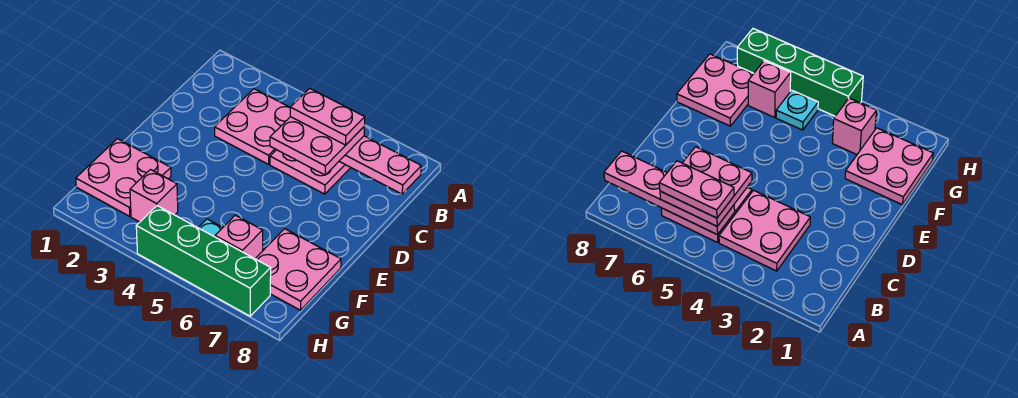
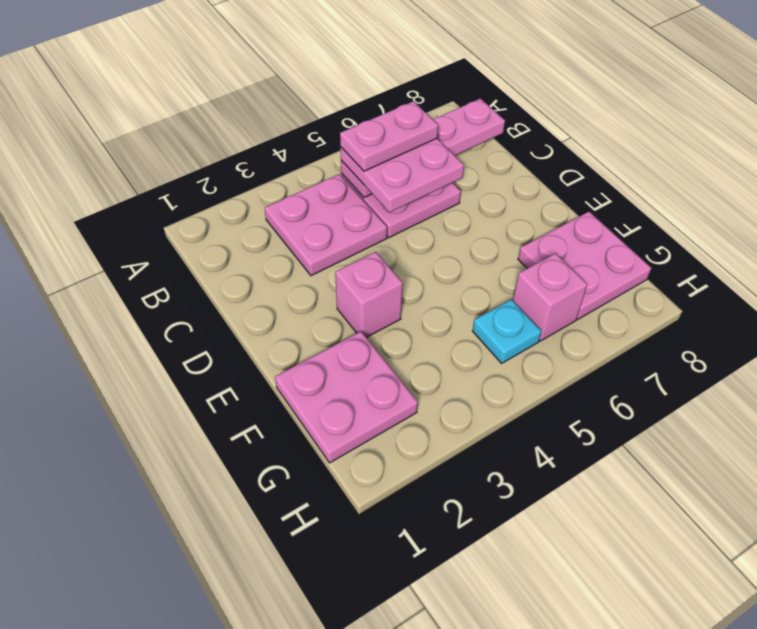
pink brick G3 level 1 -> pink brick E3 level 1
green brick H4:H7 level 1 -> none

